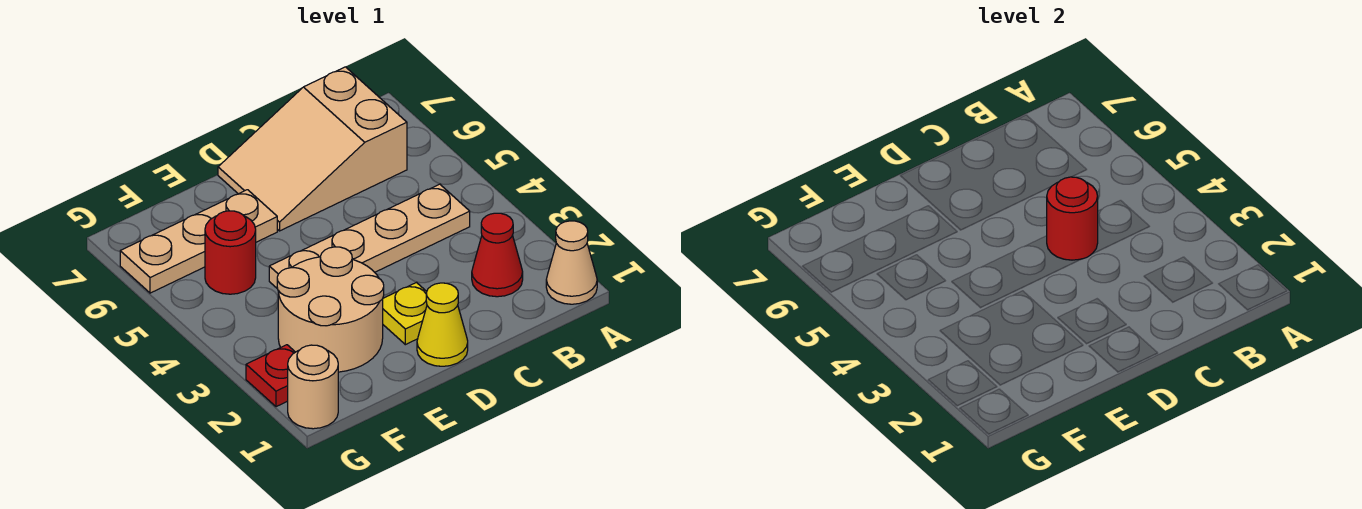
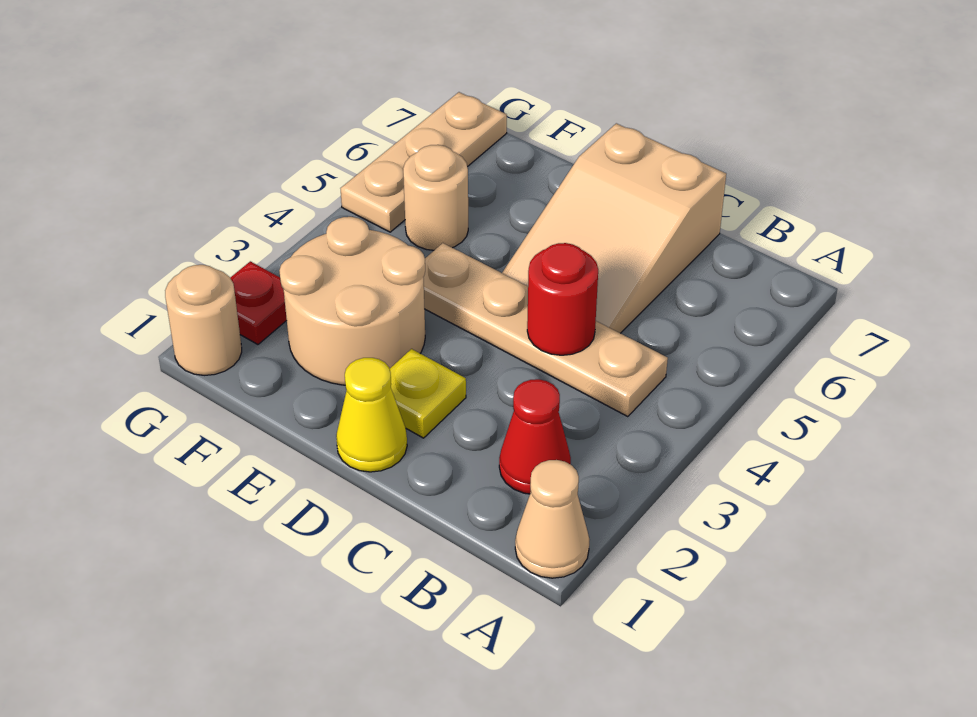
tan slope B6:D7 level 1 top B -> tan slope C5:D7 level 1 top 7
tan plate E6:G6 level 1 -> tan plate G5:G7 level 1
red round brick F5 level 1 -> tan round brick F5 level 1

